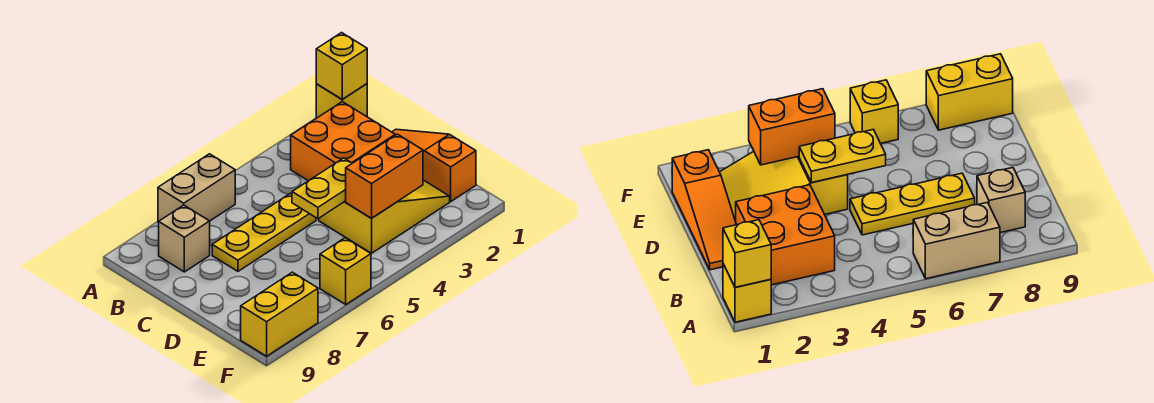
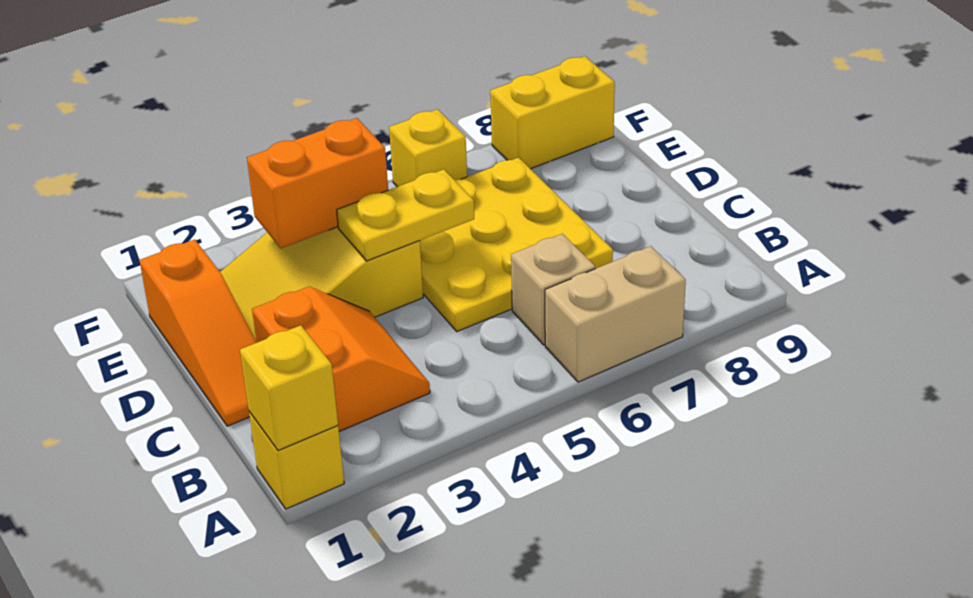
orange brick B2:C3 level 1 -> orange slope B2:C3 level 1 top 2
tan brick B8 level 1 -> tan brick B6 level 1
yellow plate C5:C7 level 1 -> yellow plate C5:E7 level 1

